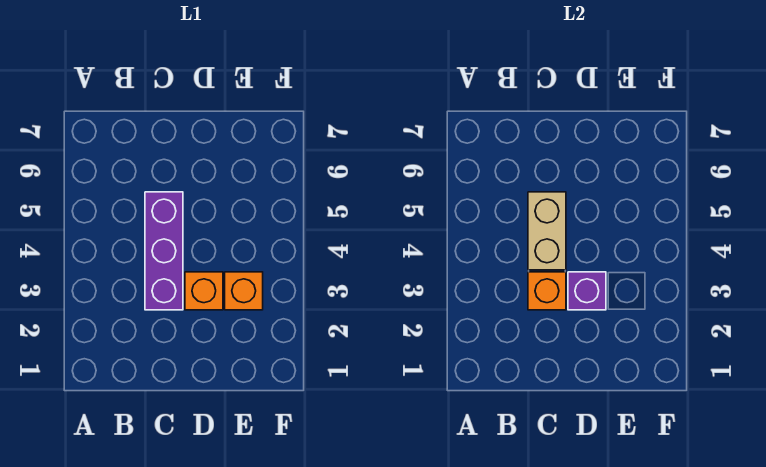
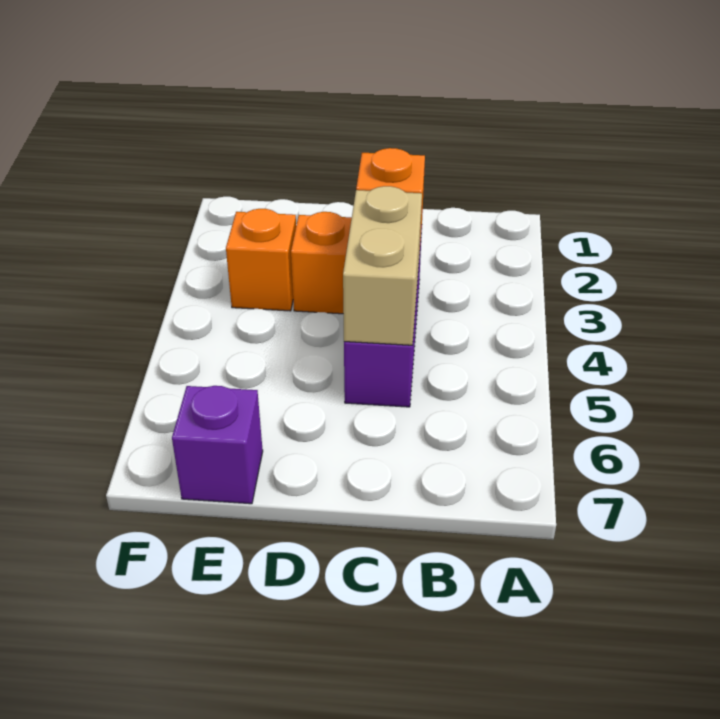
purple brick D3 level 2 -> purple brick E7 level 1

